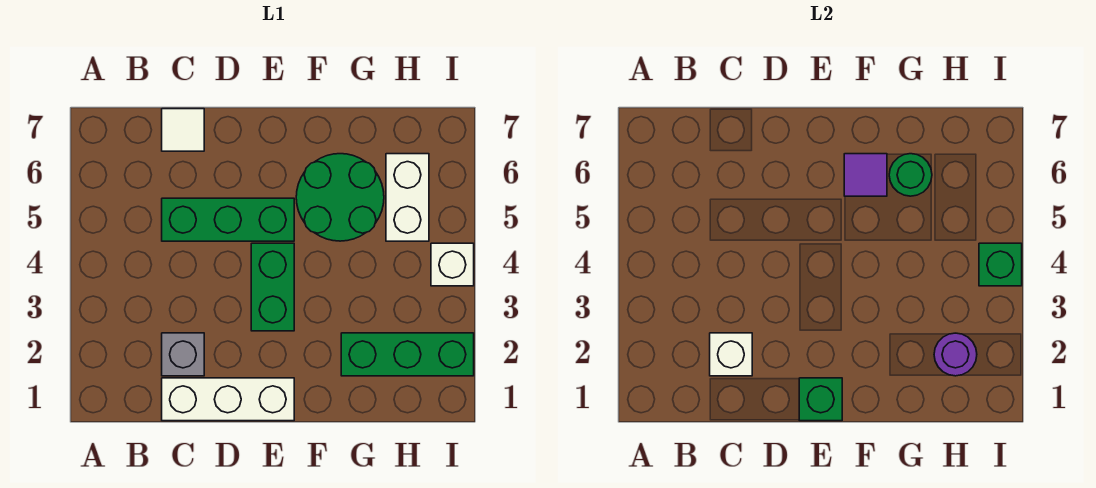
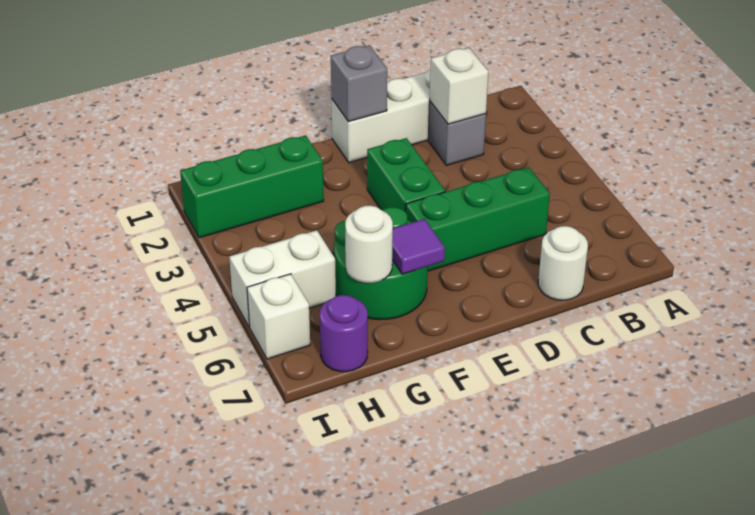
white tile C7 level 1 -> white round brick C7 level 1
green brick E1 level 2 -> grey brick E1 level 2
green round brick G6 level 2 -> white round brick G6 level 2
purple round brick H2 level 2 -> purple round brick H7 level 1
white brick H5:H6 level 1 -> white brick H5:I5 level 1
white brick I4 level 1 -> white brick I6 level 1
green brick I4 level 2 -> none

